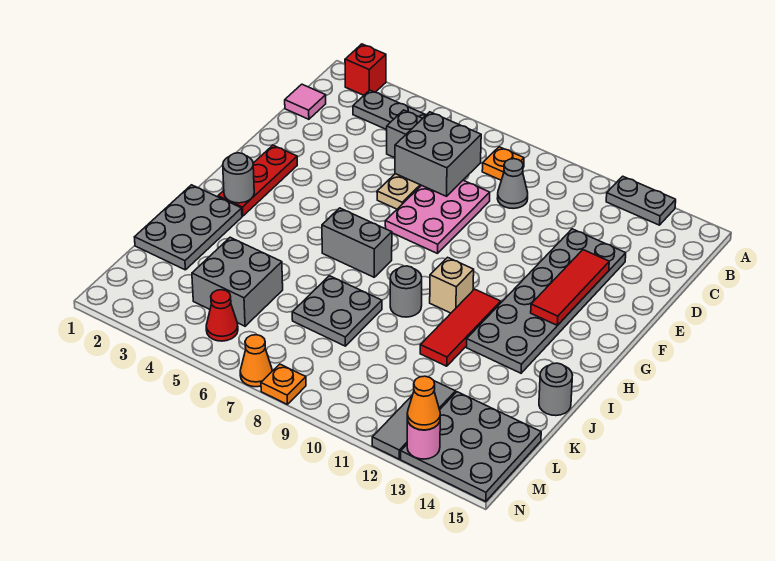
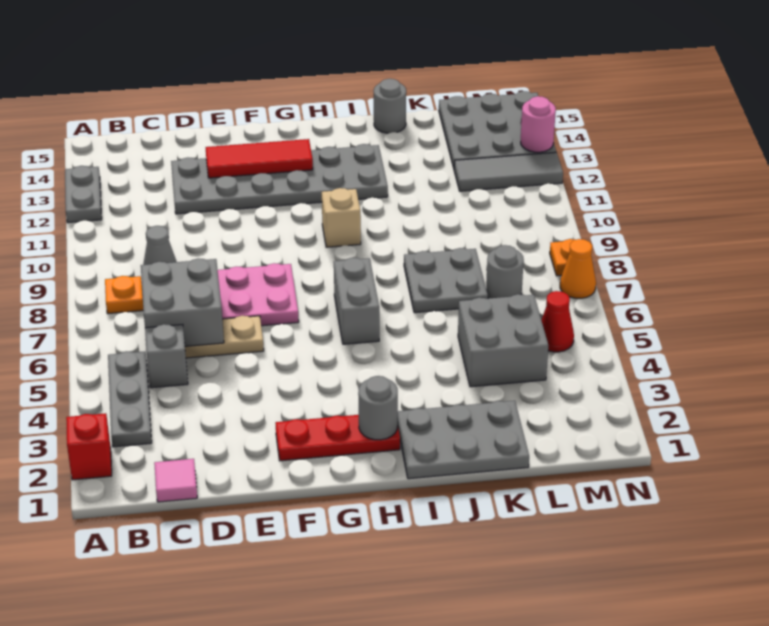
red tile H11:J11 level 1 -> none
grey round brick I9 level 1 -> grey round brick L7 level 1
orange cone N13 level 3 -> none

